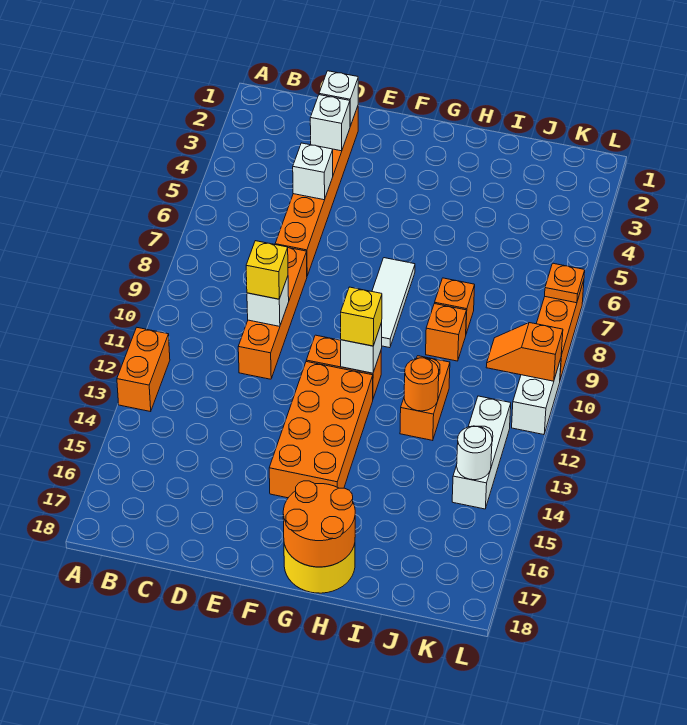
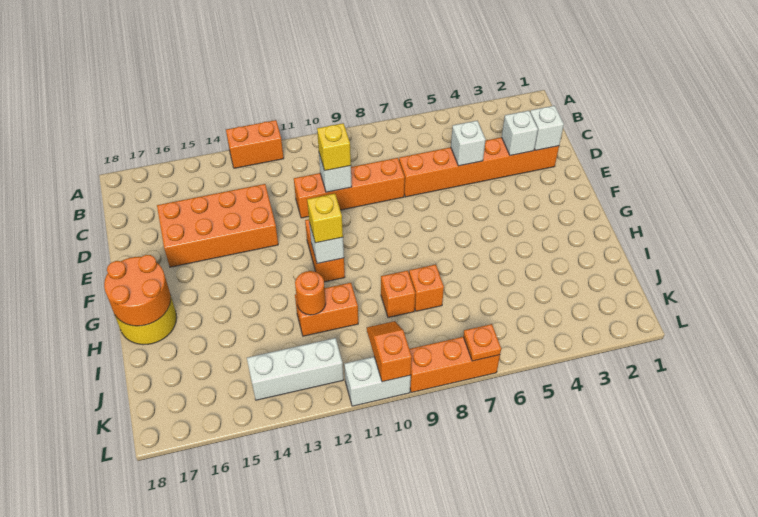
orange brick F12:G15 level 1 -> orange brick D13:E16 level 1
white tile G7:G9 level 1 -> none
white round brick K14 level 2 -> none

